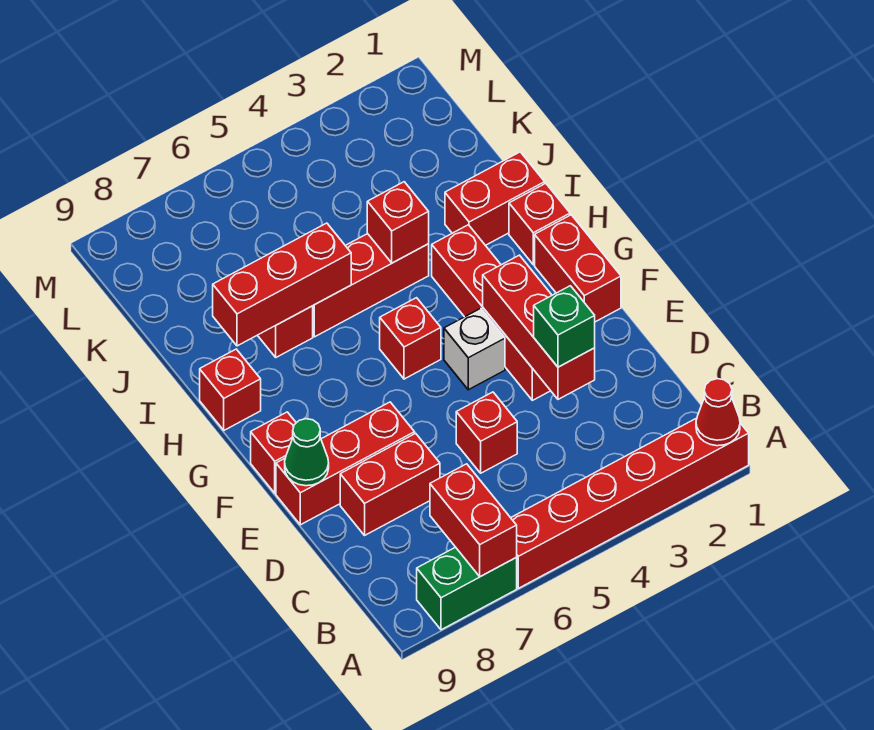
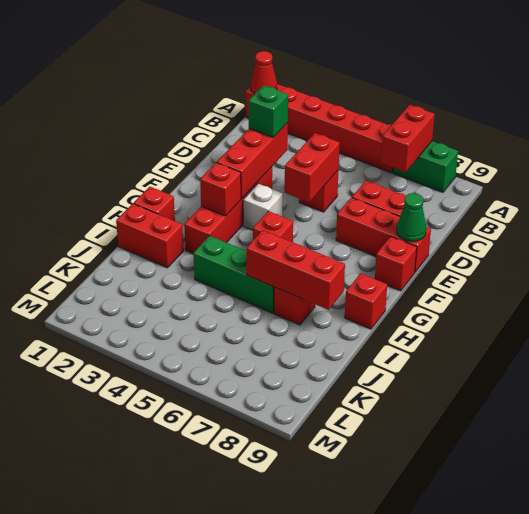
red brick F1:G1 level 1 -> red brick D5:E5 level 2
red brick I4:I6 level 1 -> green brick I4:I6 level 1
red brick I4 level 2 -> red brick G3 level 2

